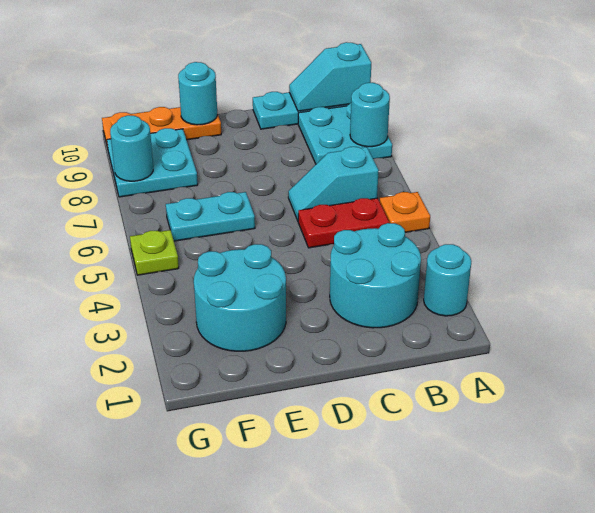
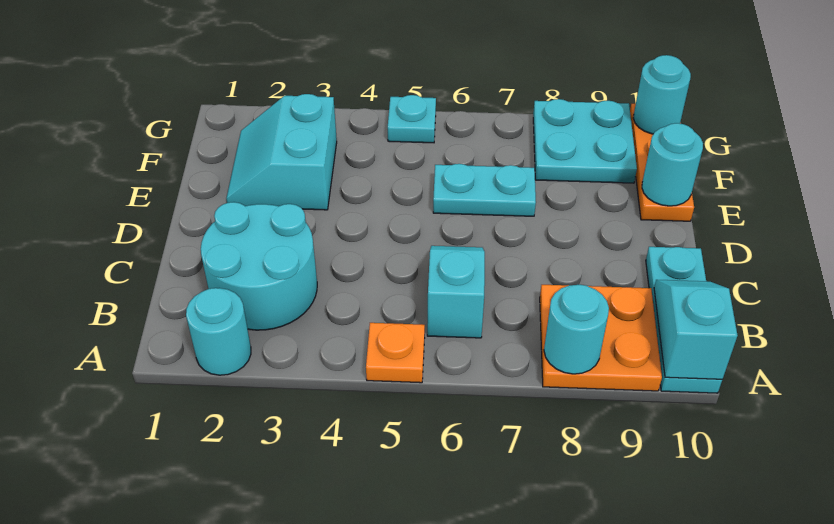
cyan plate A8:B9 level 1 -> orange plate A8:B9 level 1
red plate B5:C5 level 1 -> none
cyan round brick E2:F3 level 1 -> cyan slope E2:F3 level 1 top 3
cyan plate E6:F6 level 1 -> cyan plate E6:E7 level 1
lime plate G5 level 1 -> cyan plate G5 level 1
cyan round brick G8 level 2 -> cyan round brick G10 level 2

